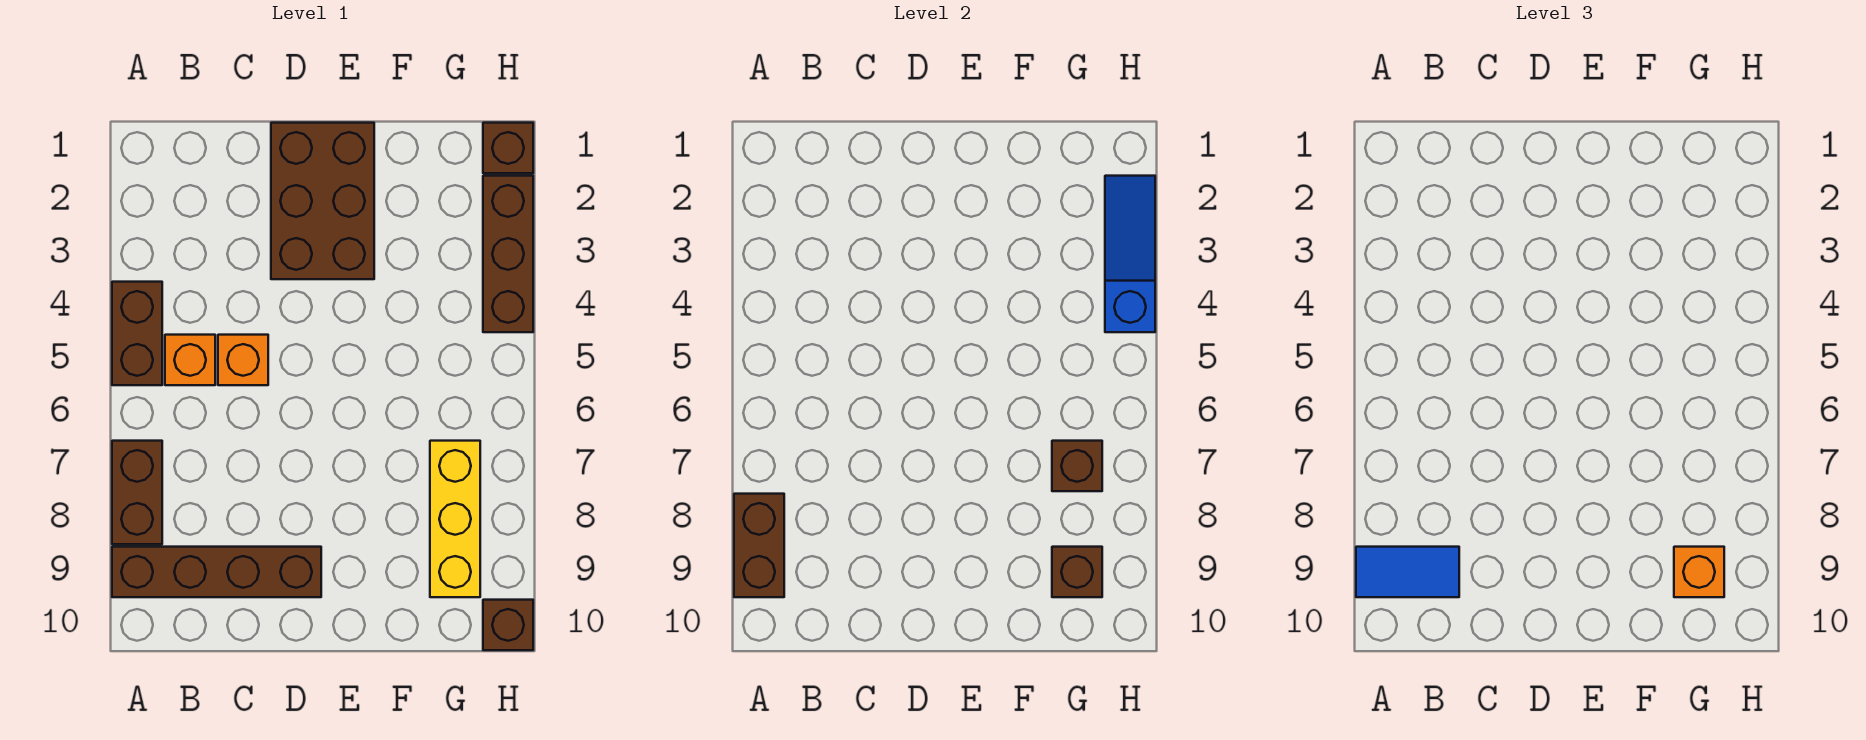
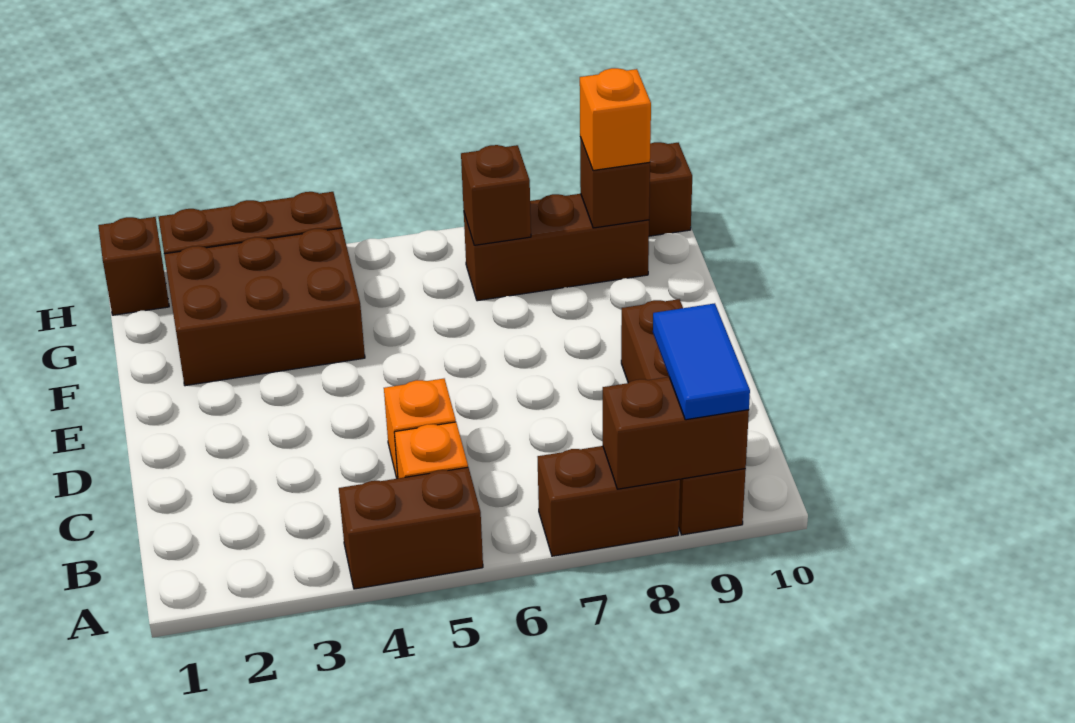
brown brick D1:E3 level 1 -> brown brick F2:G4 level 1
yellow brick G7:G9 level 1 -> brown brick G7:G9 level 1
blue slope H2:H4 level 2 top 4 -> none

